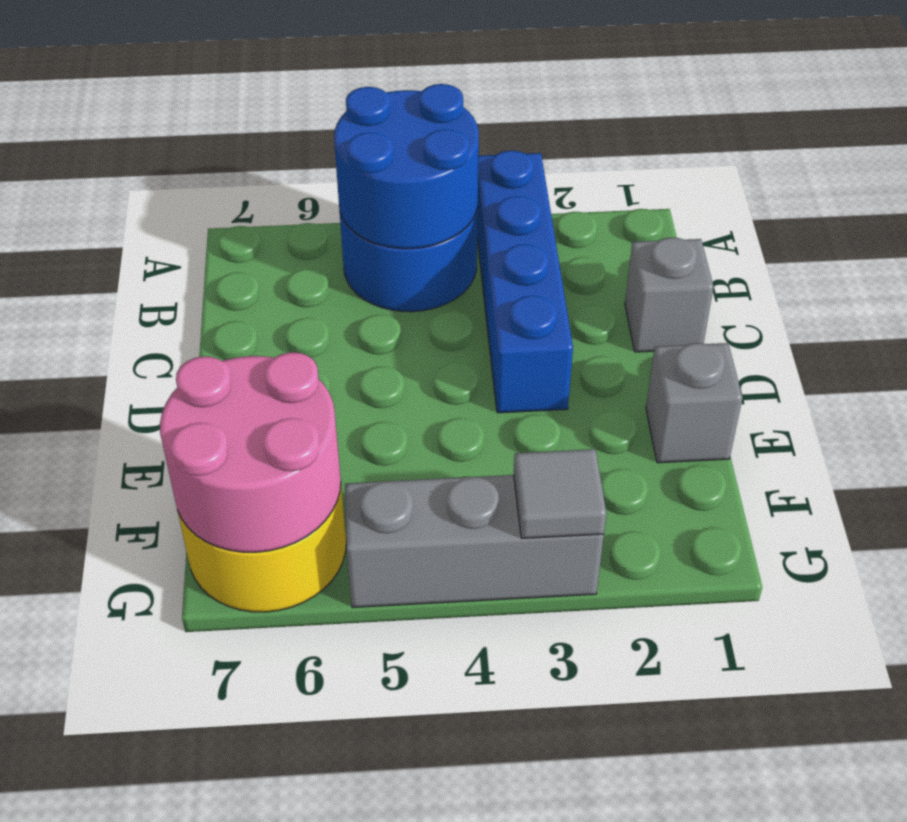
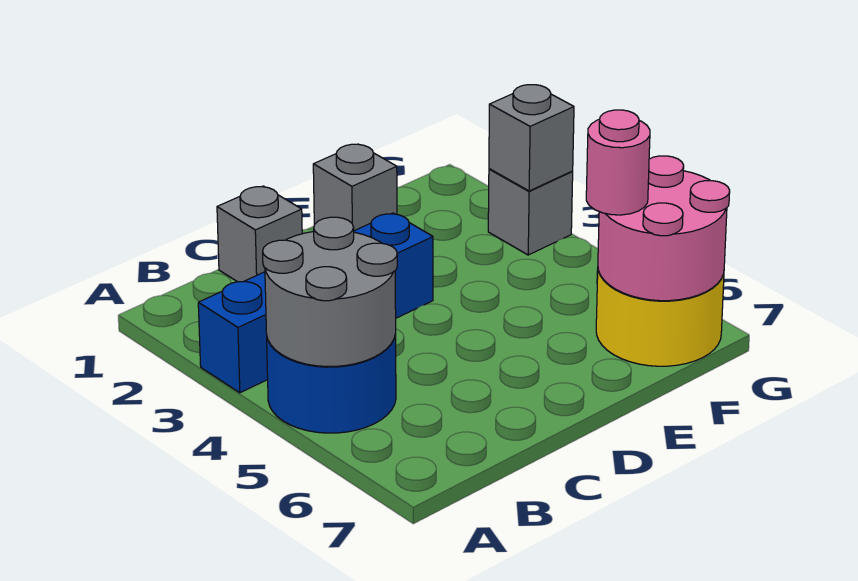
blue round brick A4:B5 level 2 -> grey round brick A4:B5 level 2
none -> pink round brick F6 level 3
grey brick G3:G5 level 1 -> grey brick G3 level 1
grey tile G3 level 2 -> grey brick G3 level 2

